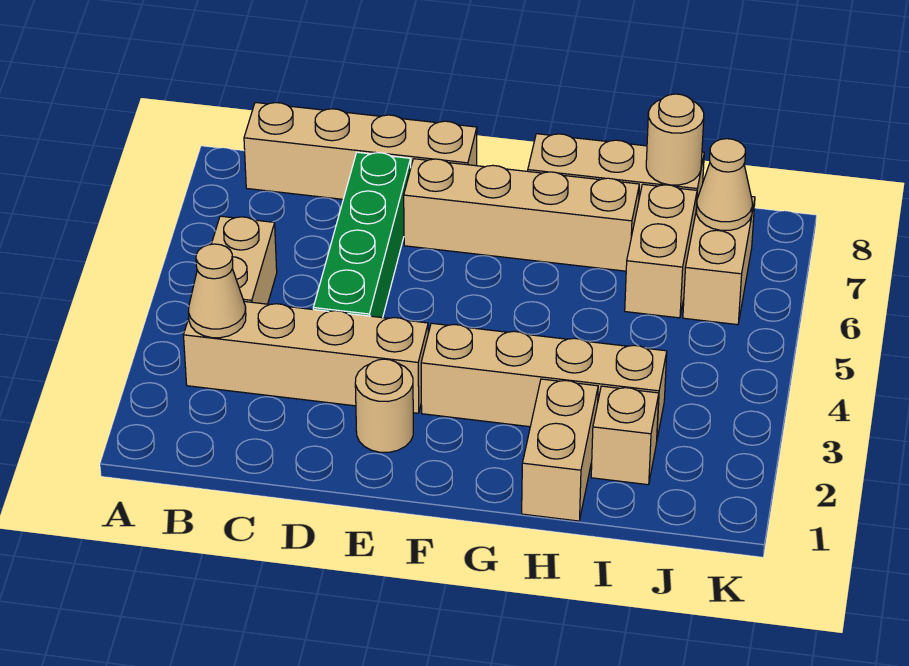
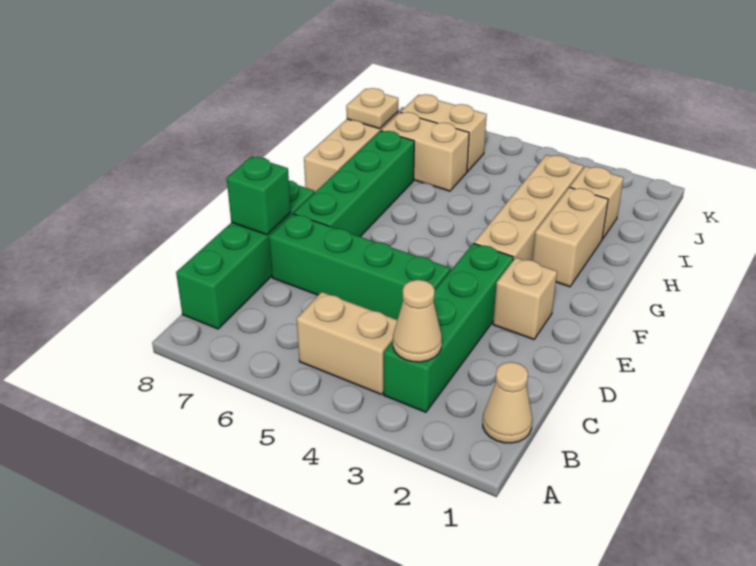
tan brick B3:E3 level 1 -> green brick B3:E3 level 1
tan brick B8:E8 level 1 -> green brick B8:E8 level 1
none -> green brick D8 level 2
tan round brick E2 level 1 -> tan brick E2 level 1
tan brick E7:H7 level 1 -> green brick E7:H7 level 1
tan brick H1:H2 level 1 -> tan brick G2:H2 level 1
tan round brick I8 level 2 -> tan plate I8 level 2
tan cone J7 level 2 -> tan cone B1 level 1

